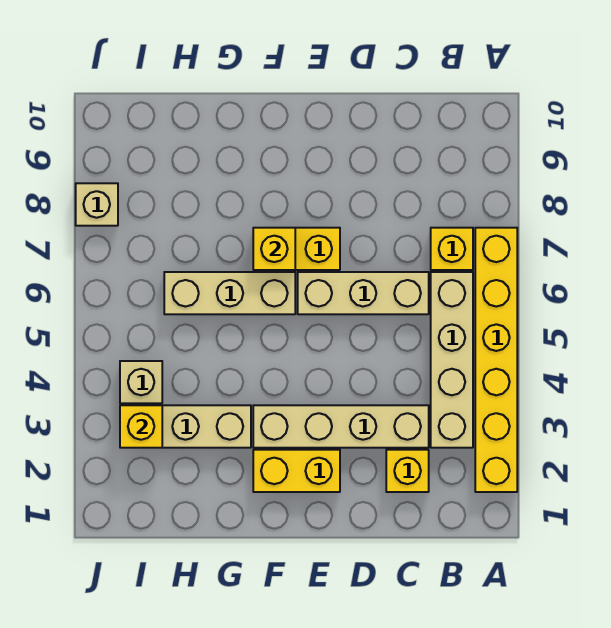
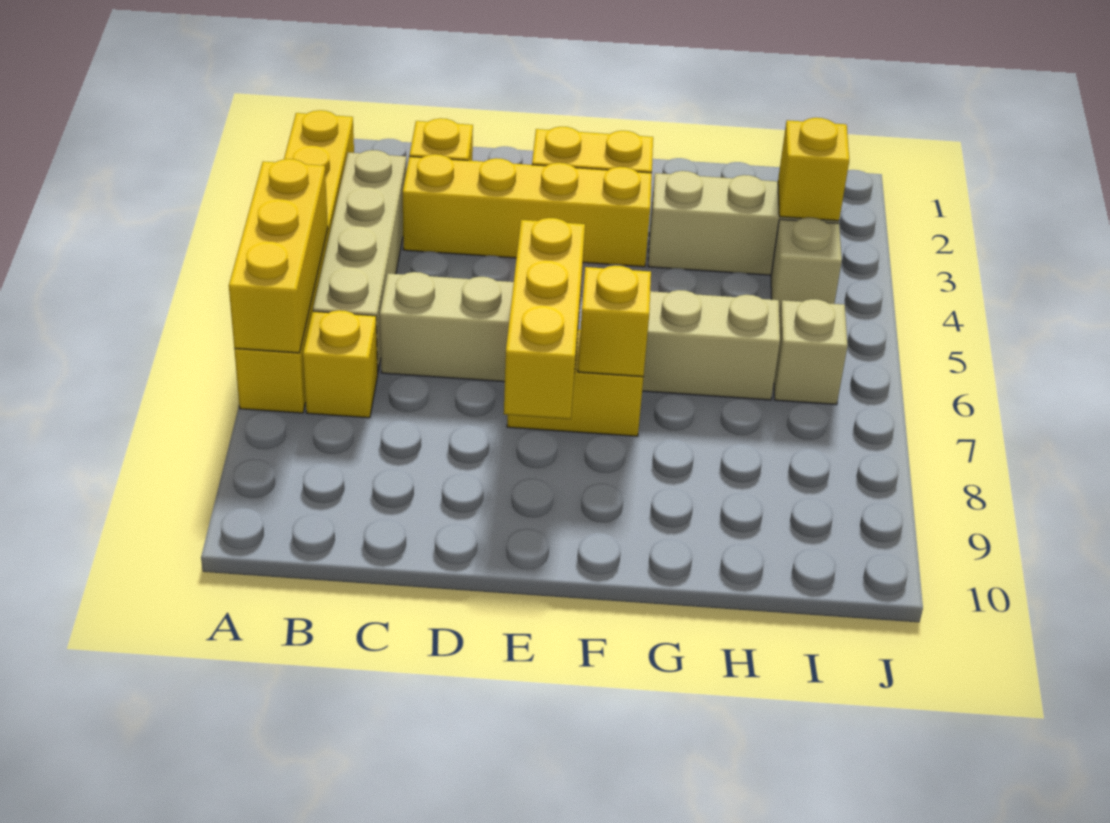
none -> yellow brick A5:A7 level 2
tan brick C3:F3 level 1 -> yellow brick C3:F3 level 1
none -> yellow brick E6:E8 level 2
tan brick J8 level 1 -> tan brick I6 level 1

